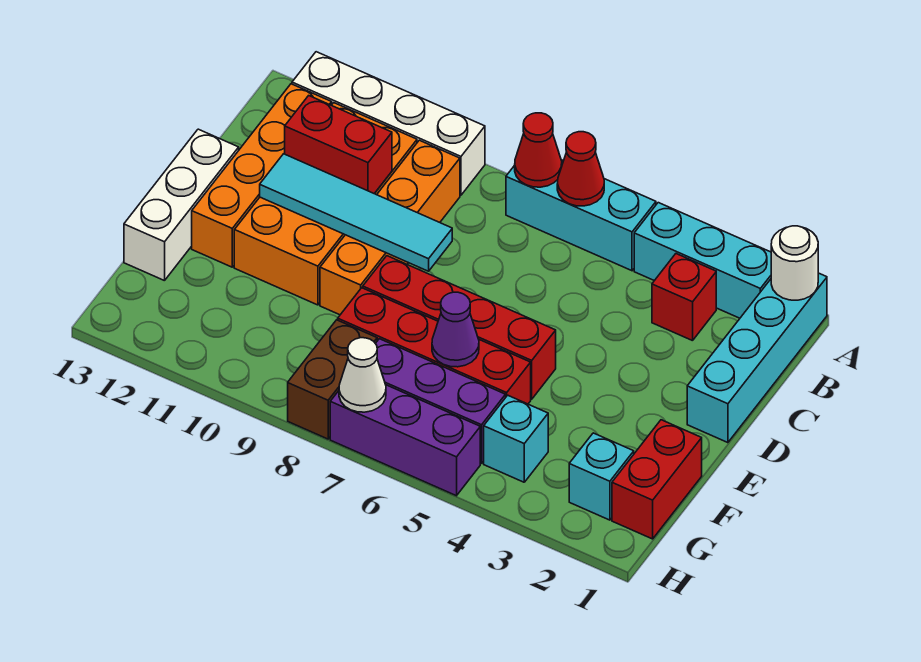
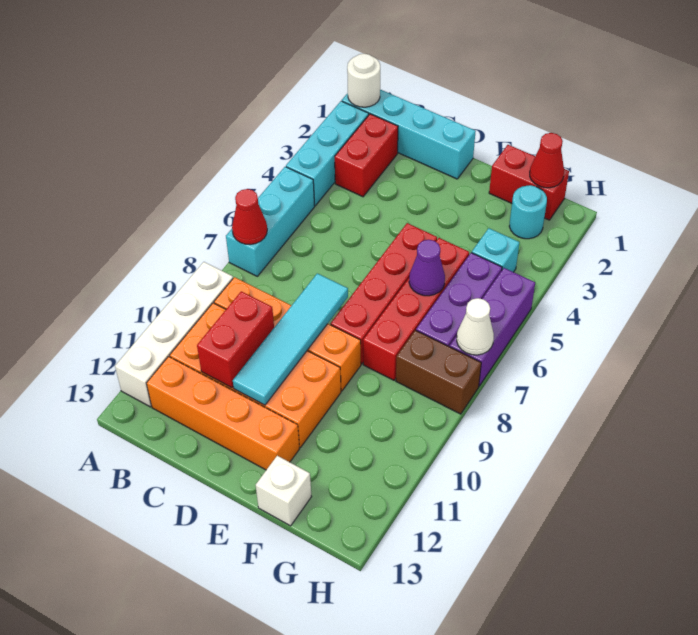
red cone A6 level 2 -> red cone G1 level 2
red brick B3 level 1 -> red brick B2:B3 level 1
white brick D13:F13 level 1 -> white brick F13 level 1
cyan brick G2 level 1 -> cyan round brick G2 level 1

